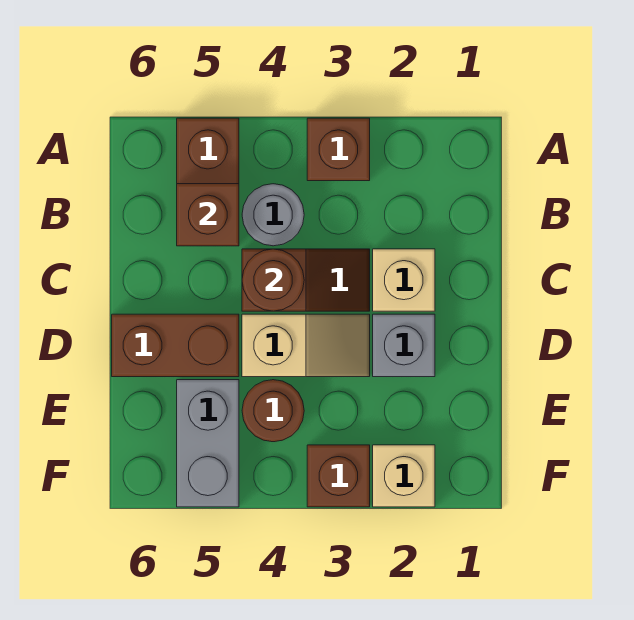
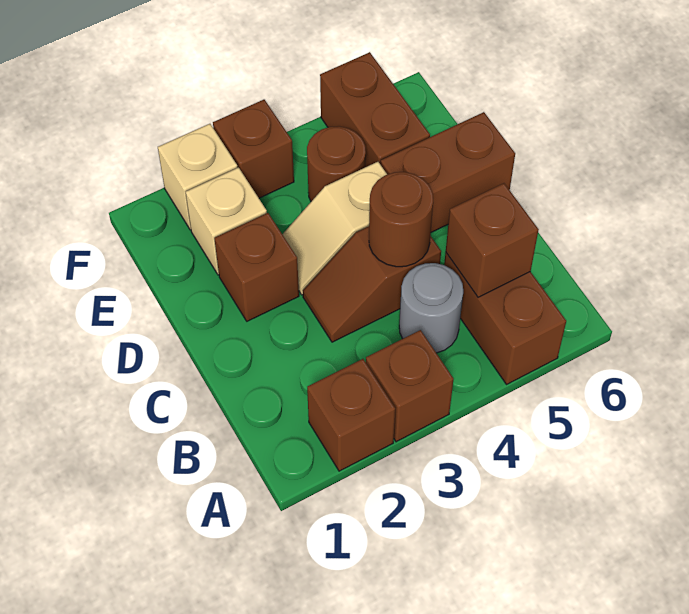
none -> brown brick A2 level 1
tan brick C2 level 1 -> tan brick E2 level 1
grey brick D2 level 1 -> brown brick D2 level 1
grey brick E5:F5 level 1 -> brown brick E5:F5 level 1

